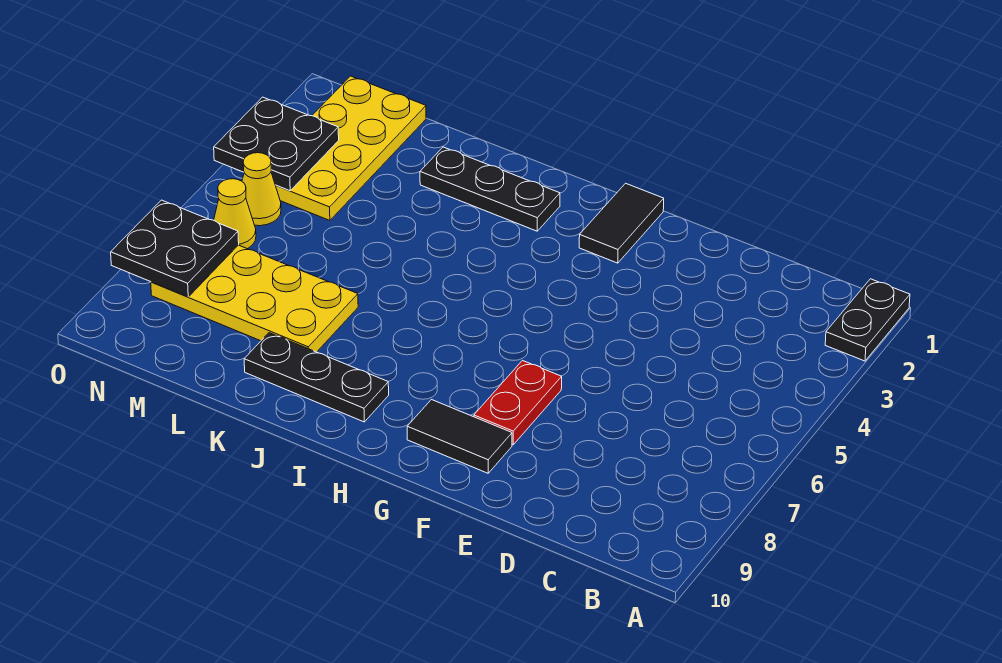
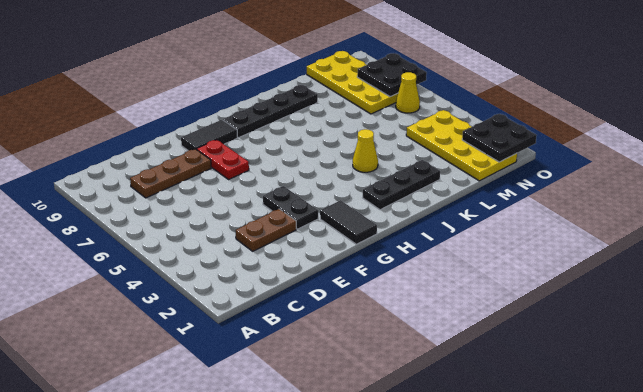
black plate A1:A2 level 1 -> black plate F3:F4 level 1
none -> brown plate C8:E8 level 1
none -> brown plate D3:E3 level 1
black plate I9:K9 level 1 -> black plate H9:K9 level 1
yellow plate K7:N8 level 1 -> yellow plate M7:N10 level 1
black plate N3:O4 level 2 -> black plate N1:O2 level 2
yellow cone N5 level 1 -> yellow cone J4 level 1

